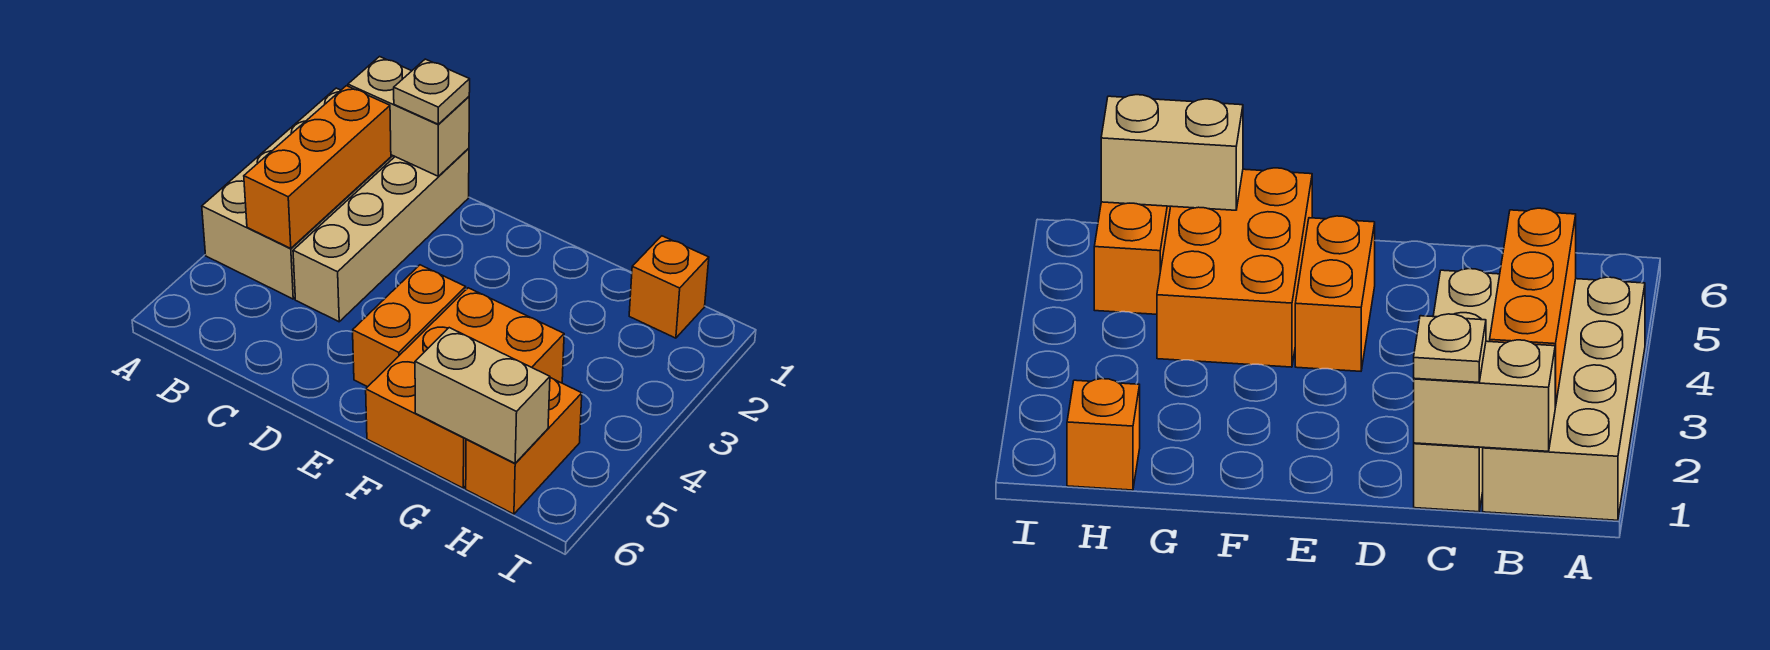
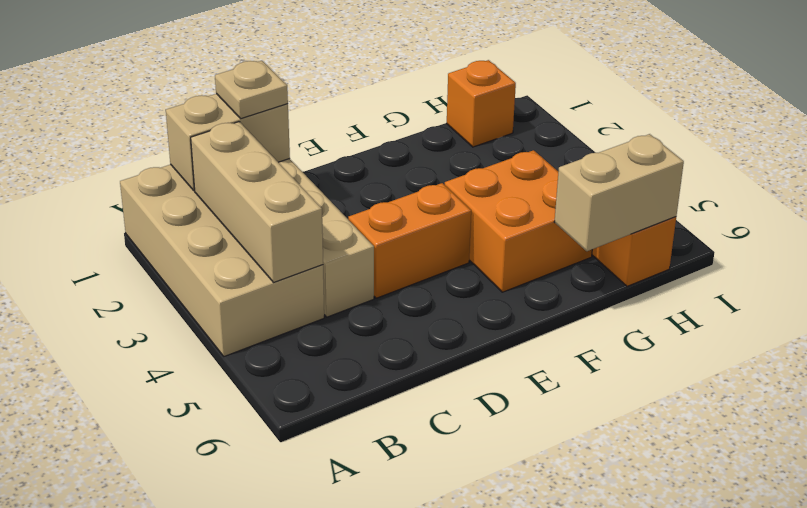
orange brick B2:B4 level 2 -> tan brick B2:B4 level 2
orange brick E4:E5 level 1 -> orange brick D4:E4 level 1
orange brick F4:G6 level 1 -> orange brick F4:G5 level 1

